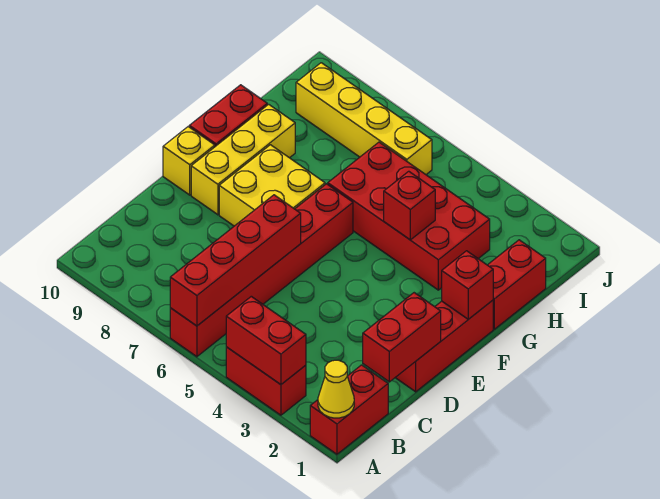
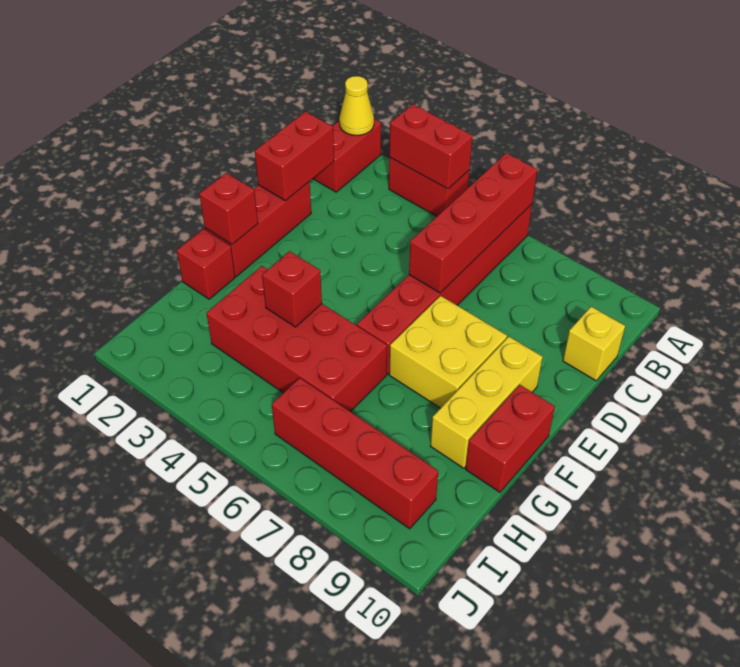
yellow brick E10 level 1 -> yellow brick C10 level 1
red brick G1:H1 level 1 -> red brick G1 level 1
yellow brick I6:I9 level 1 -> red brick I6:I9 level 1

